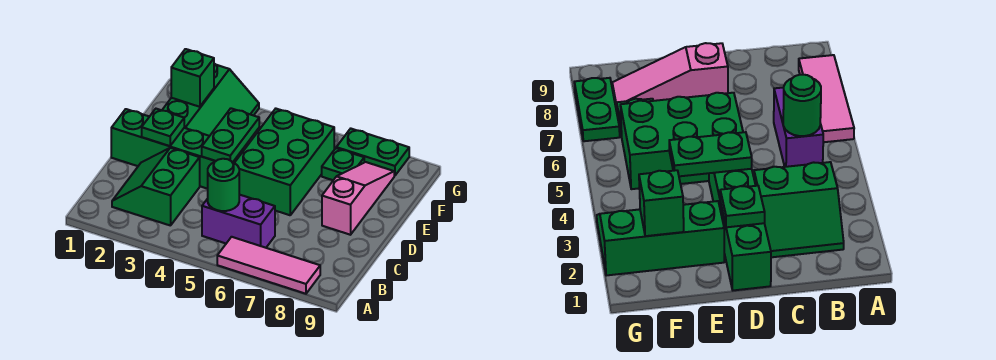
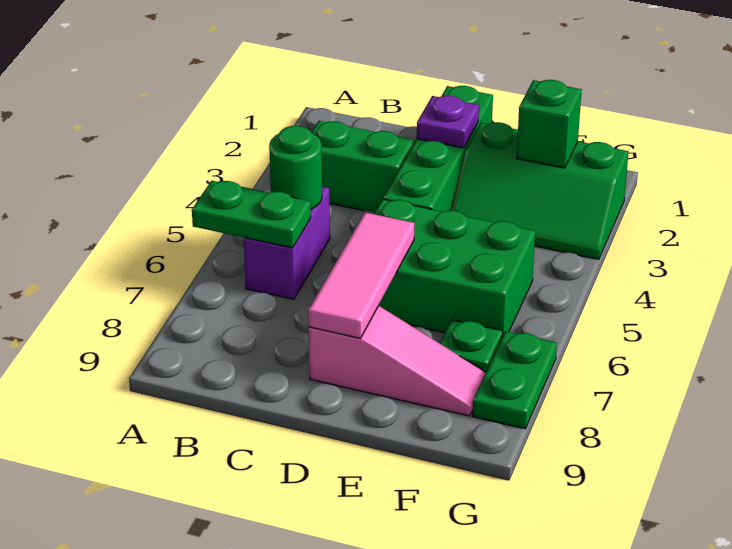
pink tile A6:A8 level 1 -> pink tile D6:D8 level 2
green plate D2 level 2 -> purple plate D2 level 2
green plate D4:E4 level 2 -> green plate A6:B6 level 2

